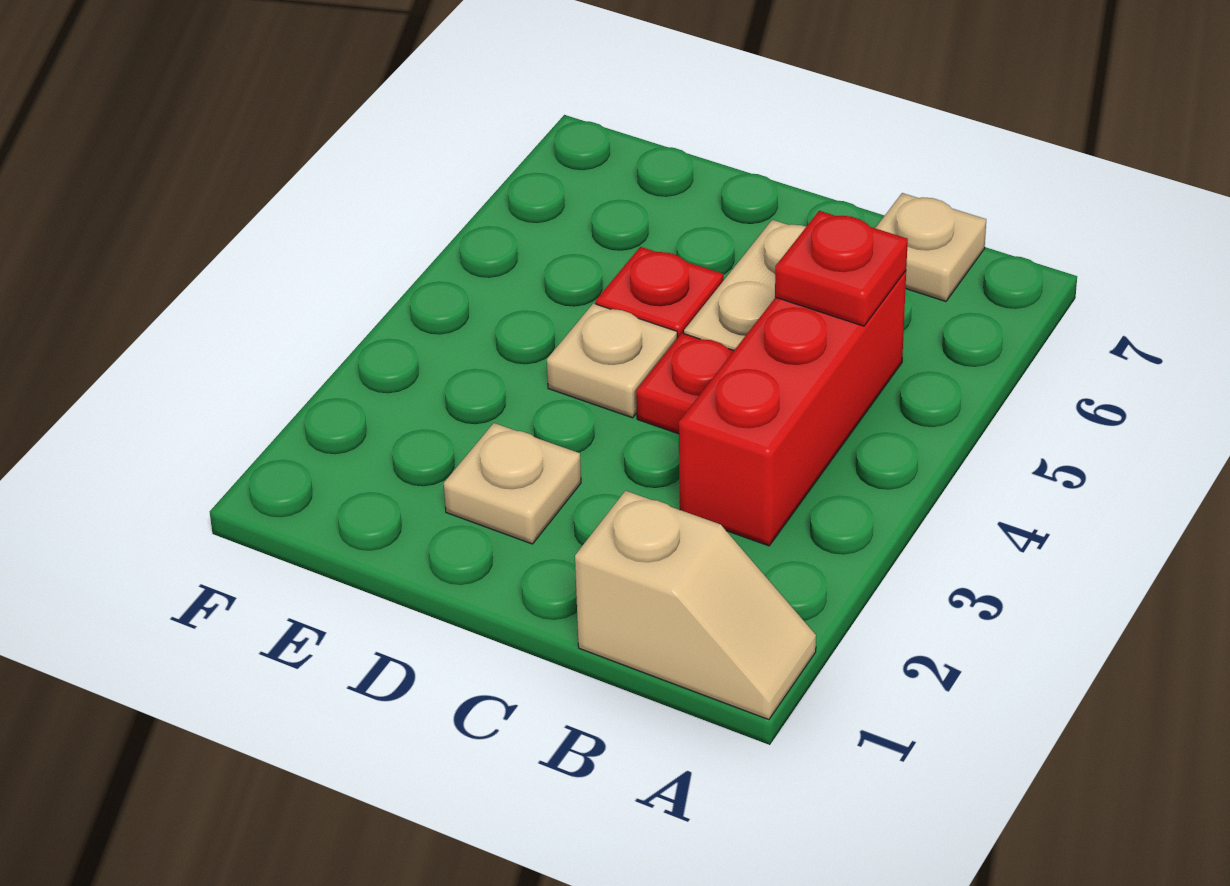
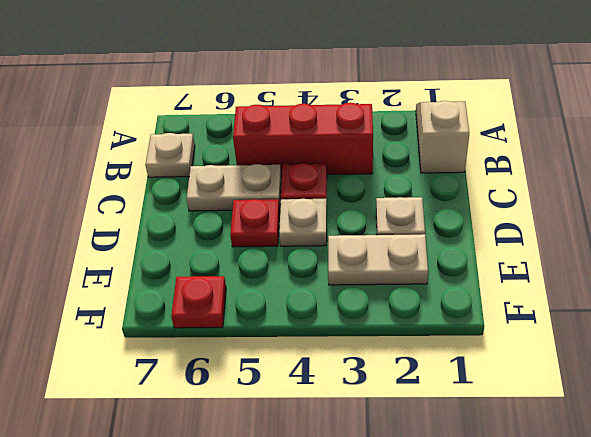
red plate B5 level 2 -> red plate F6 level 1
none -> tan plate E2:E3 level 1

